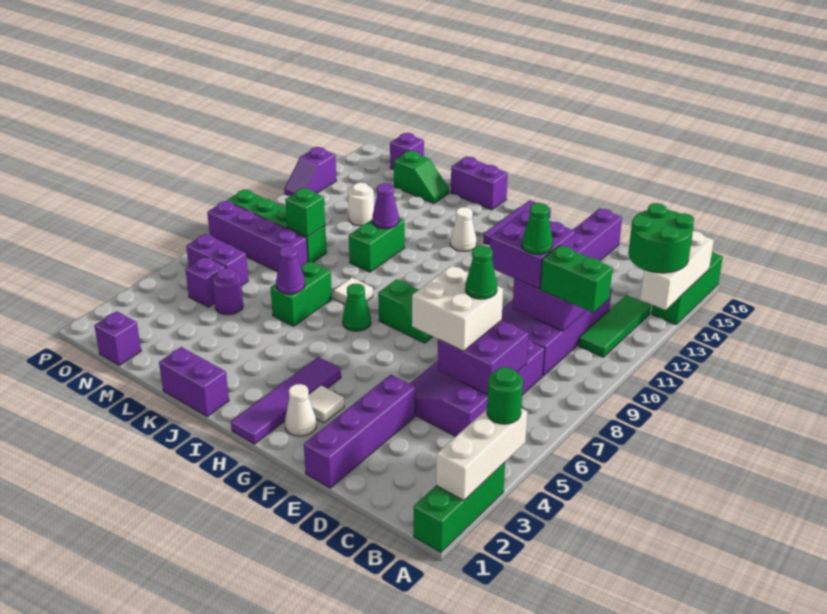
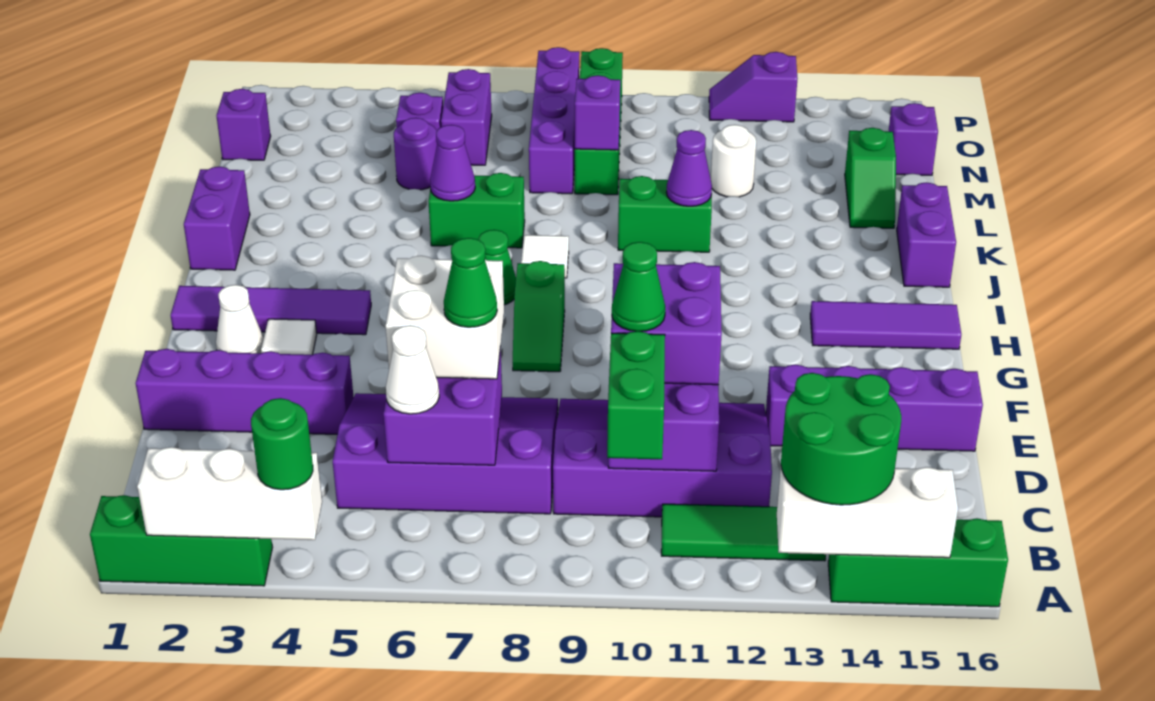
white cone I13 level 1 -> white cone C6 level 3
green brick M9 level 2 -> purple brick M9 level 2

